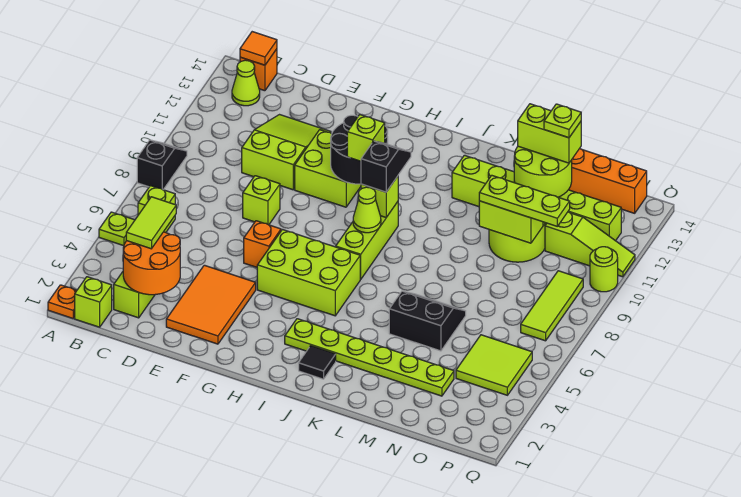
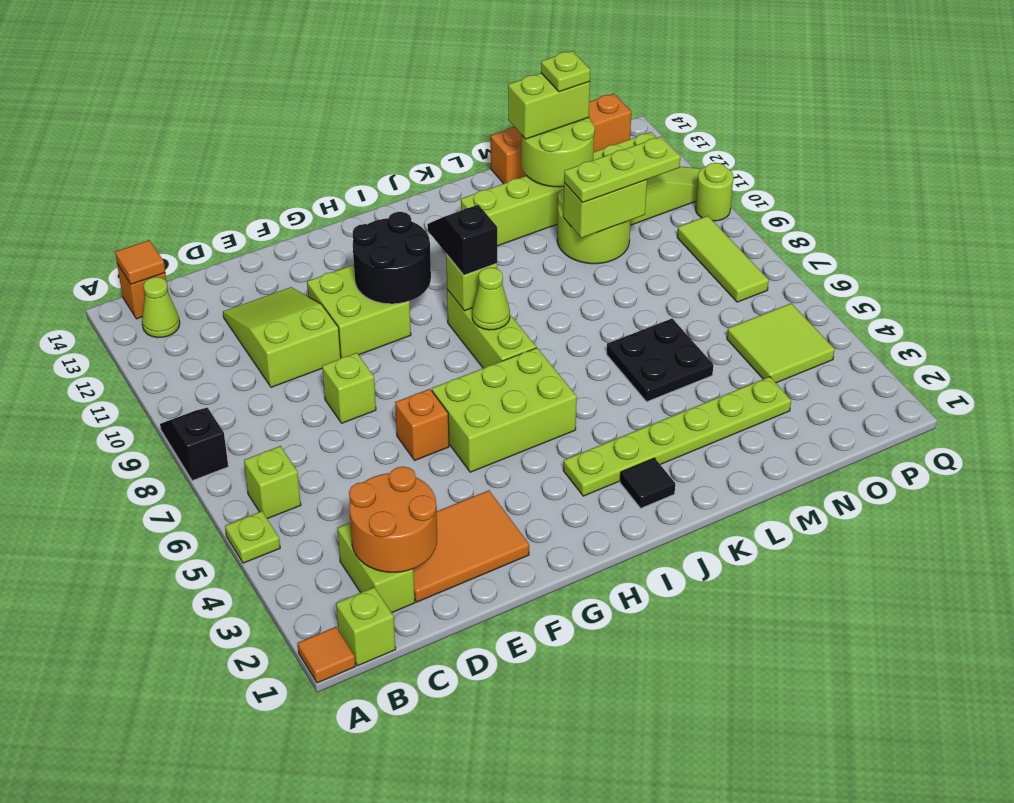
orange plate A1 level 1 -> orange tile A1 level 1
lime tile C3:C4 level 3 -> none
orange tile E2:F4 level 1 -> orange tile D2:F3 level 1
lime brick H10 level 3 -> none
black slope L5:M6 level 1 top 5 -> black plate L5:M6 level 1

